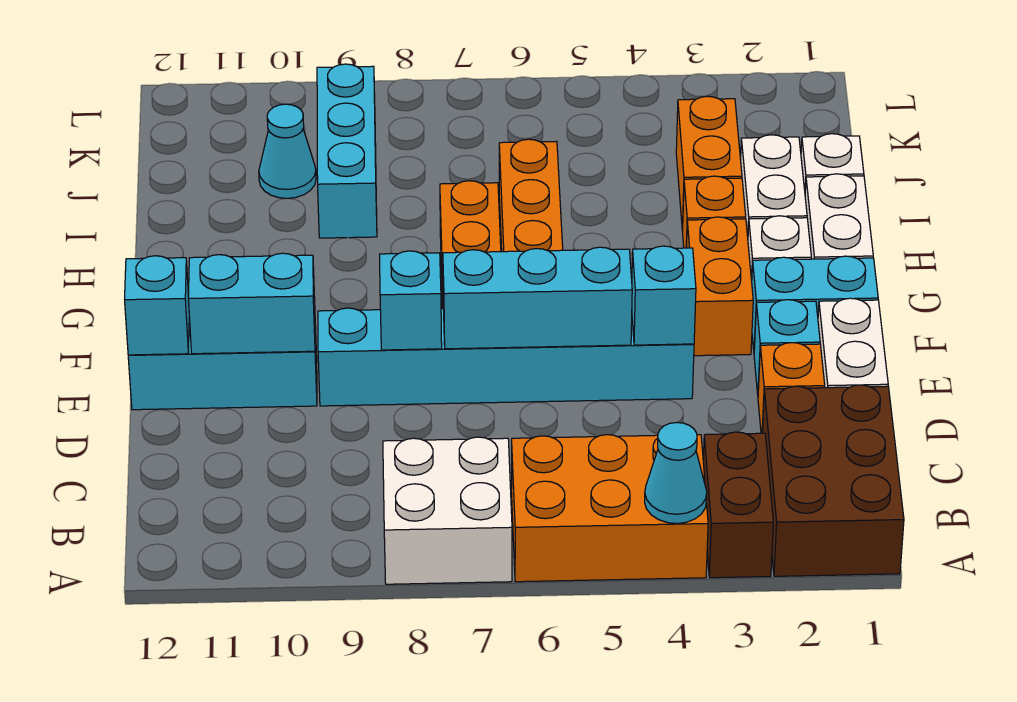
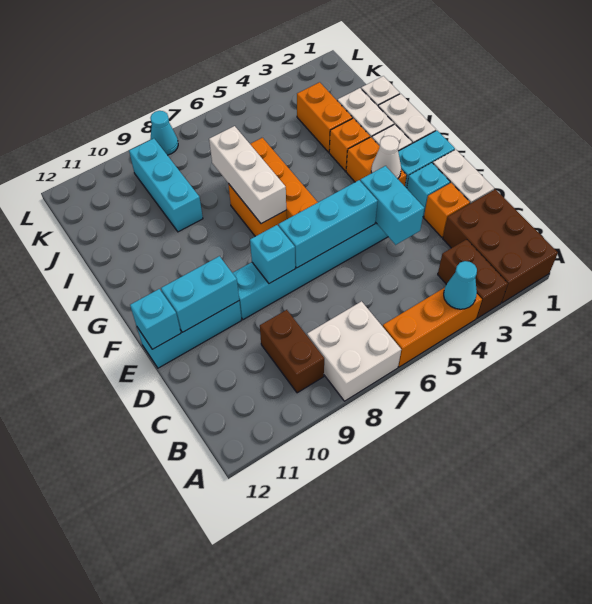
orange brick A4:B6 level 1 -> orange brick A4:A6 level 1
none -> brown brick B9:C9 level 1
cyan brick E4 level 2 -> cyan brick D4:E4 level 2
none -> white cone F3 level 2
none -> white brick G7:I7 level 2
cyan cone J10 level 1 -> cyan cone L8 level 1

